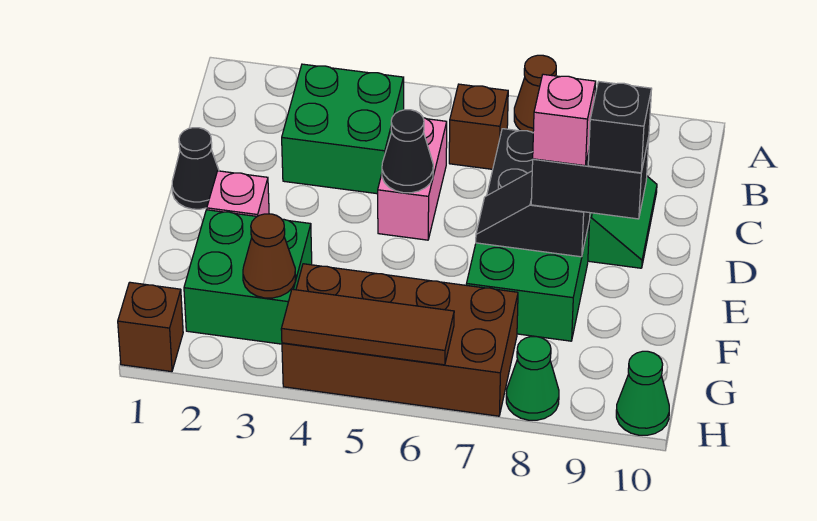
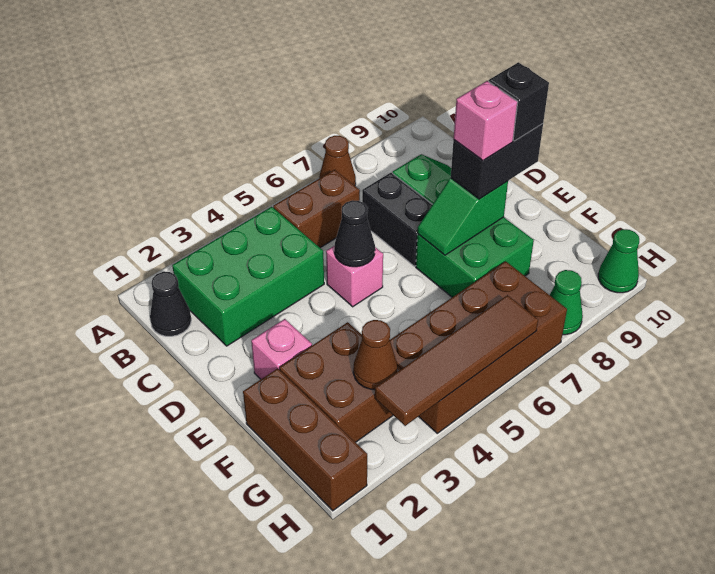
green brick B3:C4 level 1 -> green brick B2:C4 level 1
brown brick B6 level 1 -> brown brick B5:B6 level 1
pink brick C5:D5 level 1 -> pink brick D5 level 1
black cone D1 level 1 -> black cone B1 level 1
black slope E7:E8 level 2 top 8 -> green slope E7:E8 level 2 top 8
green brick F2:G3 level 1 -> brown brick F2:G3 level 1
brown brick H1 level 1 -> brown brick F1:H1 level 1
brown tile H4:H6 level 2 -> brown tile H3:H6 level 2

